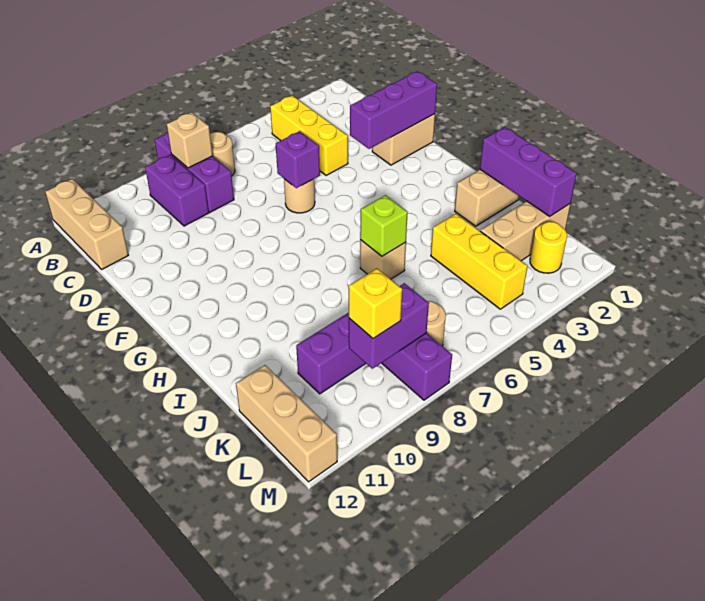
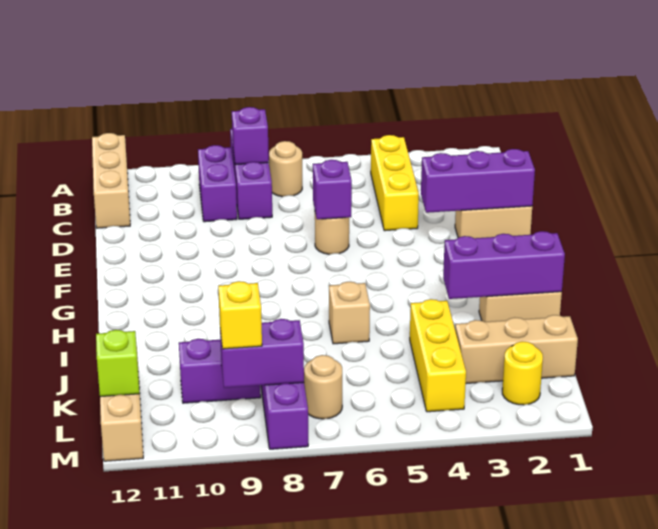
tan brick B8 level 2 -> purple brick B8 level 2
purple brick I1:K1 level 2 -> purple brick I1:I3 level 2
lime brick I6 level 2 -> lime brick L12 level 2

